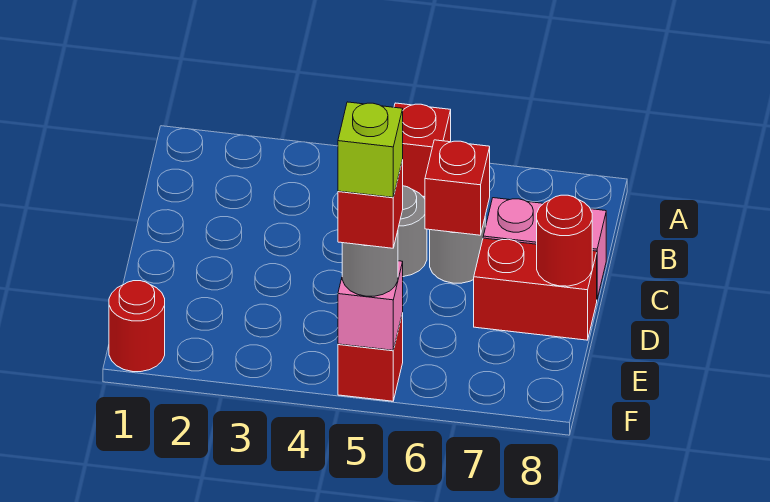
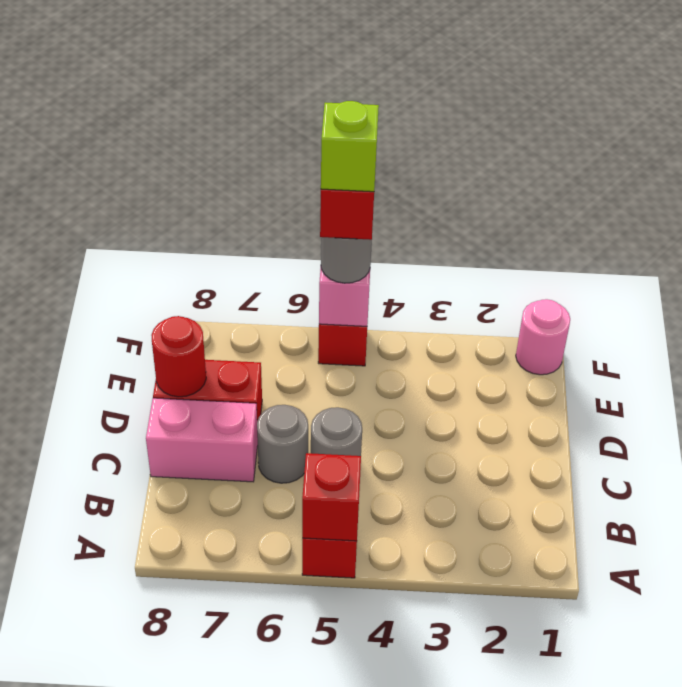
red brick C6 level 2 -> red brick A5 level 2
red round brick F1 level 1 -> pink round brick F1 level 1

